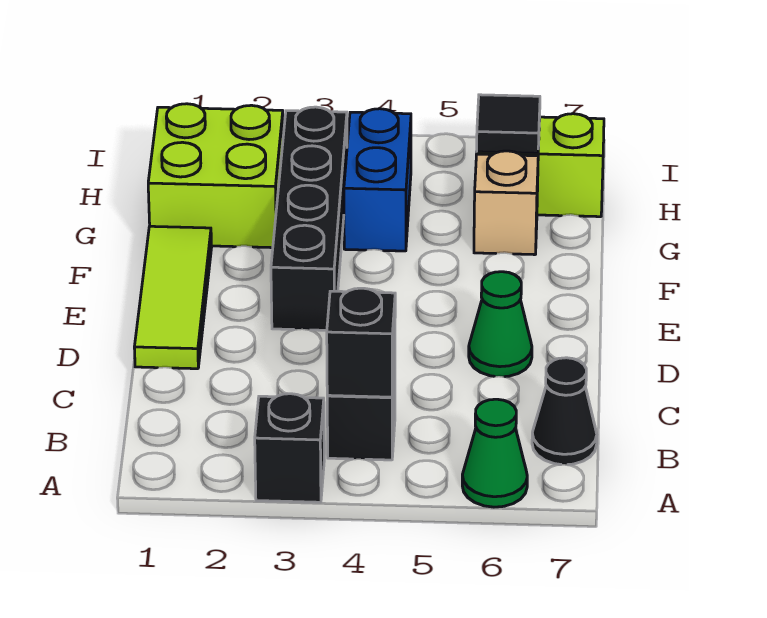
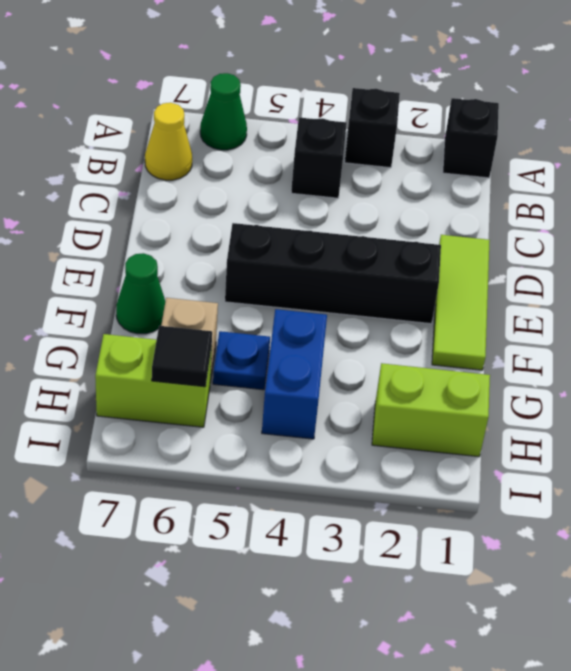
black brick B4 level 2 -> black brick A1 level 1
black cone B7 level 1 -> yellow cone B7 level 1
green cone D6 level 1 -> green cone F7 level 1
black brick E3:H3 level 1 -> black brick E2:E5 level 1
lime brick G1:H2 level 1 -> lime brick H1:H2 level 1
none -> blue plate G5 level 1

